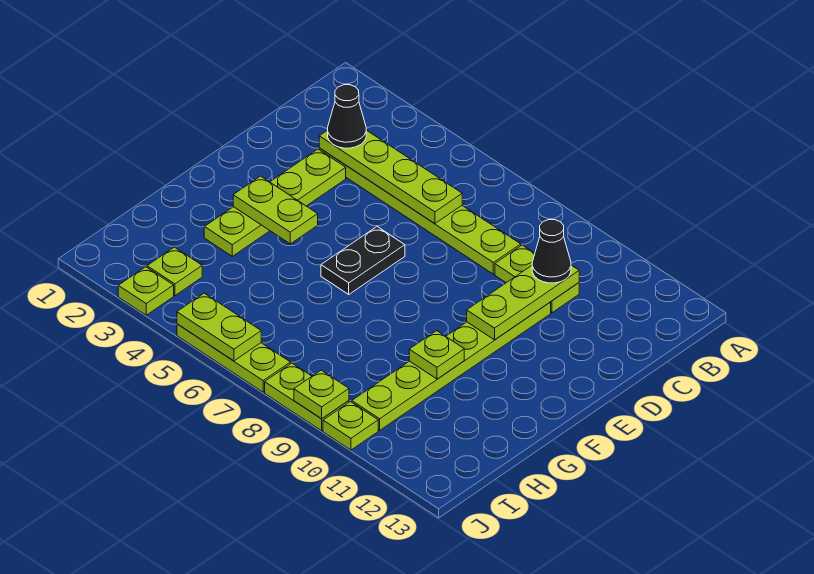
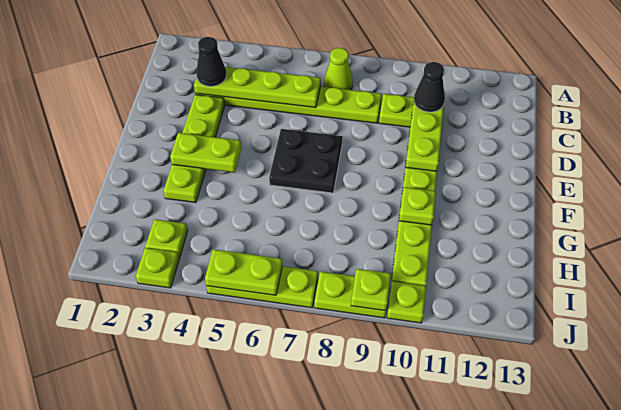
none -> lime cone B7 level 1
black plate E6:F6 level 1 -> black plate E6:F7 level 1

